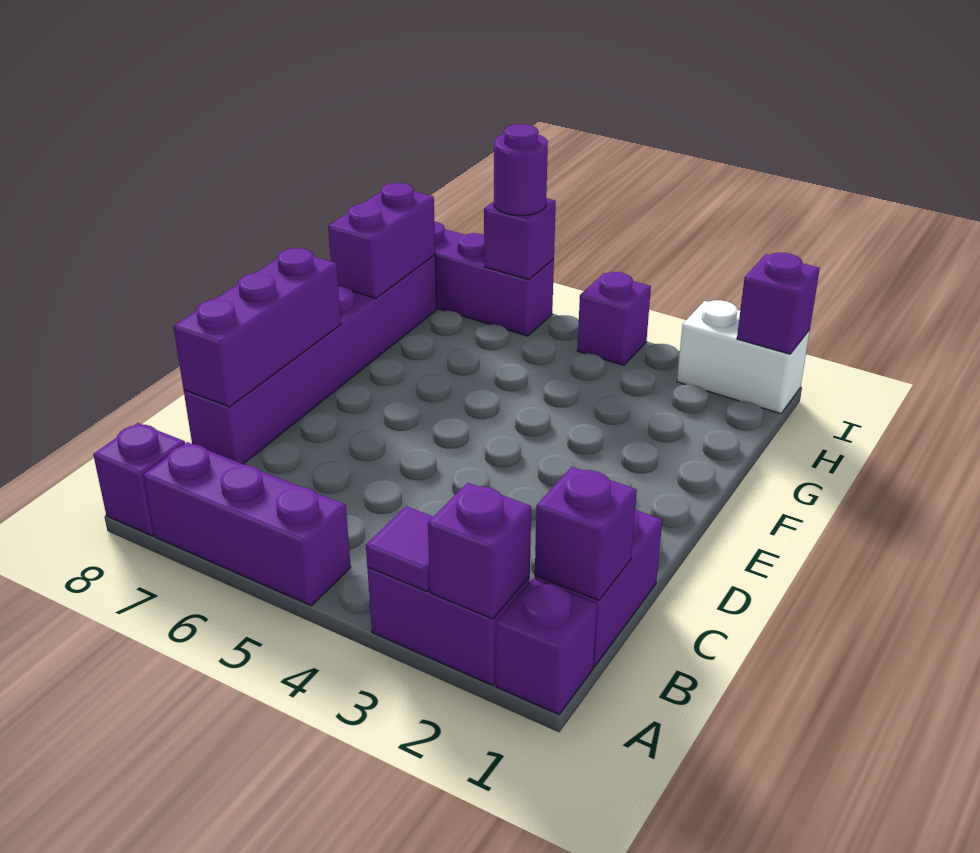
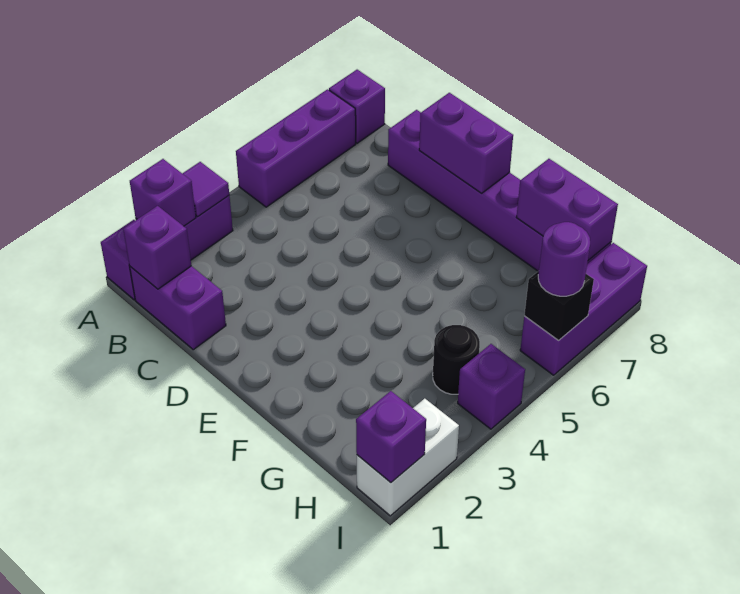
purple brick C8:E8 level 2 -> purple brick D8:E8 level 2
none -> black round brick H4 level 1
purple brick I6 level 2 -> black brick I6 level 2

